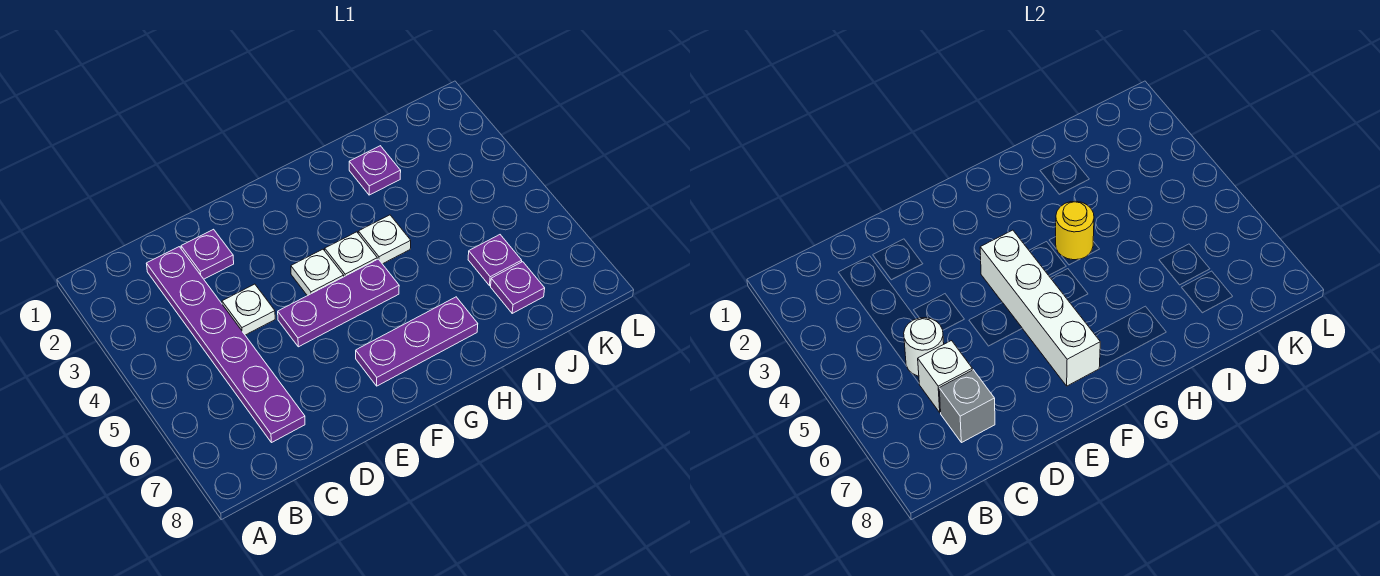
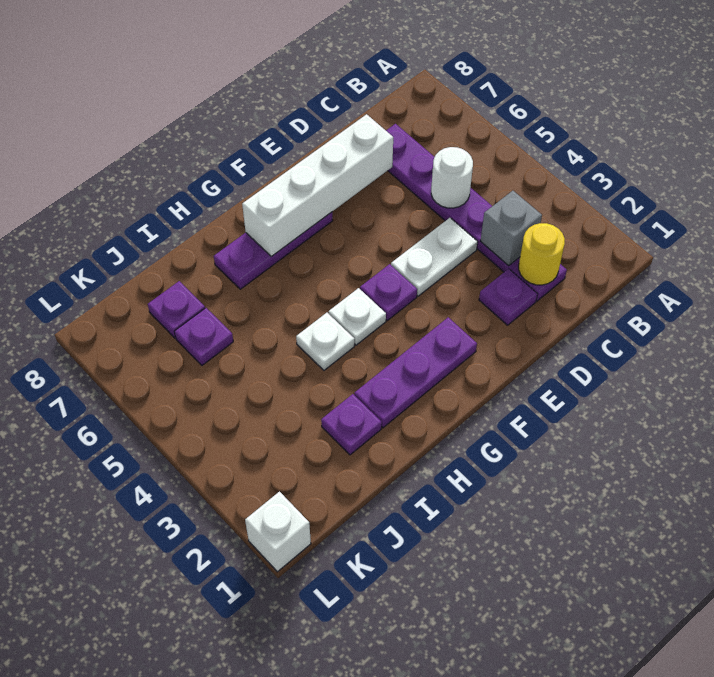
white brick C6 level 2 -> white brick L1 level 1
grey brick C7 level 2 -> grey brick C3 level 2
white plate D4 level 1 -> white plate D4:E4 level 1
purple plate E5:G5 level 1 -> purple plate F2:H2 level 1
white plate F4 level 1 -> purple plate F4 level 1
white brick F4:F7 level 2 -> white brick D7:G7 level 2
yellow round brick H4 level 2 -> yellow round brick C2 level 2

